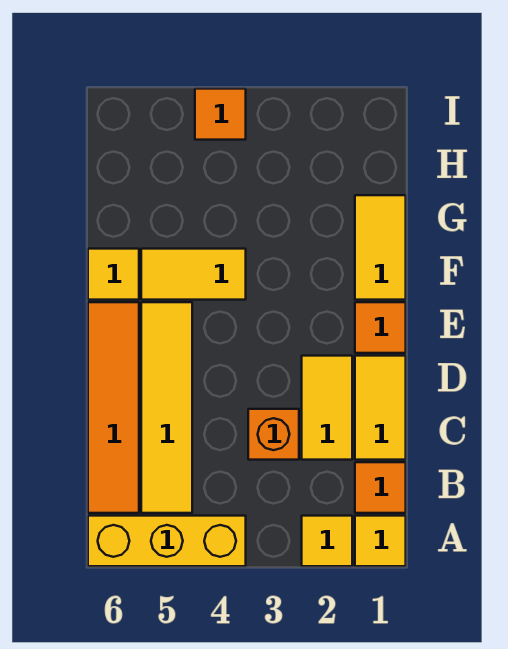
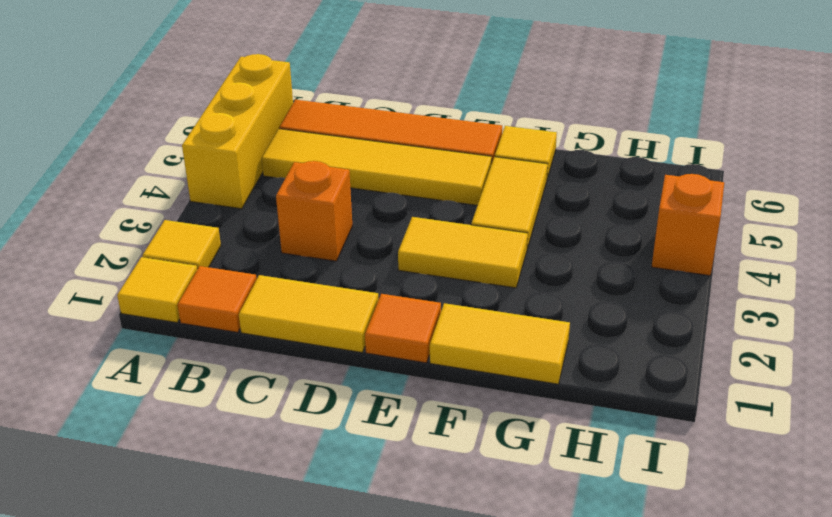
yellow tile C2:D2 level 1 -> yellow tile E3:F3 level 1
orange tile I4 level 1 -> orange brick I4 level 1

